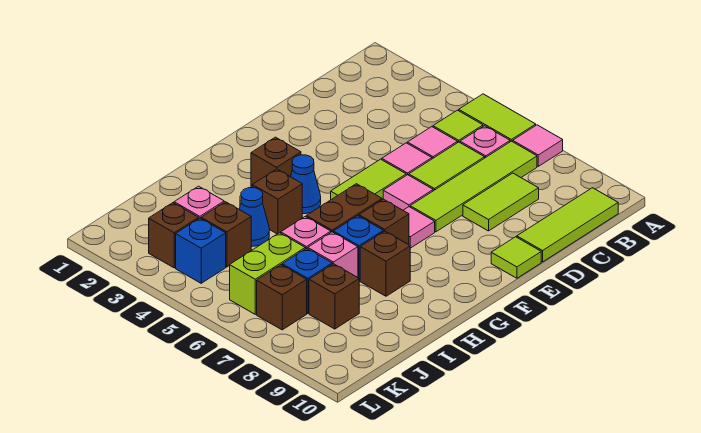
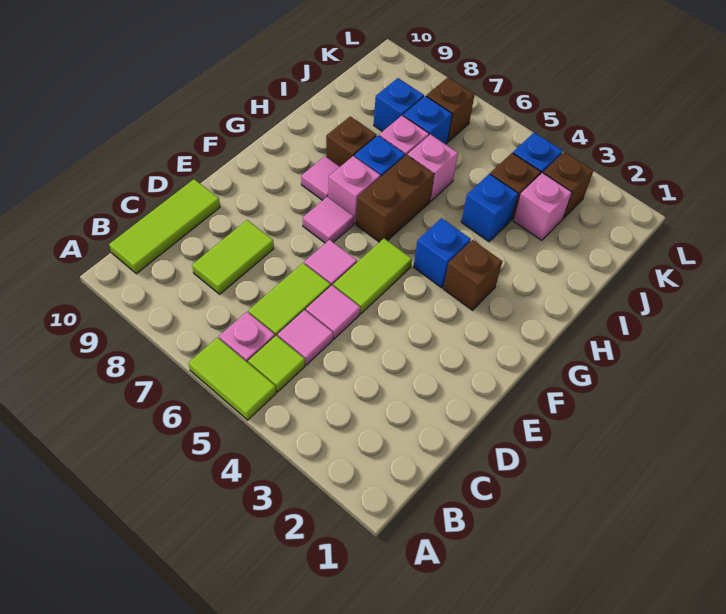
pink tile A7 level 1 -> pink tile G8 level 1
lime tile B7:E7 level 1 -> none
lime tile E10 level 1 -> none
blue cone G4 level 1 -> blue brick G4 level 1
brown brick G7 level 1 -> pink brick G7 level 1
brown brick H4 level 1 -> none
blue cone I4 level 1 -> blue brick I4 level 1
lime brick J6:K6 level 1 -> none
brown brick J8 level 1 -> blue brick J8 level 1

